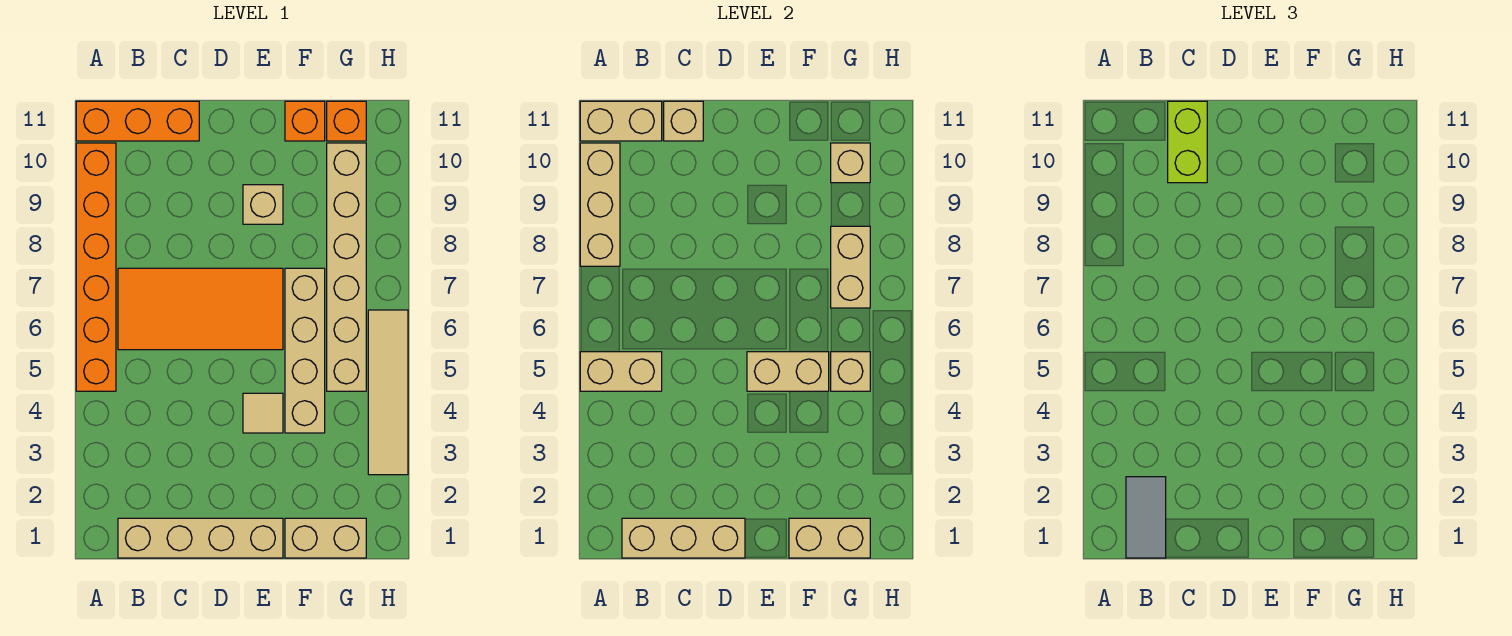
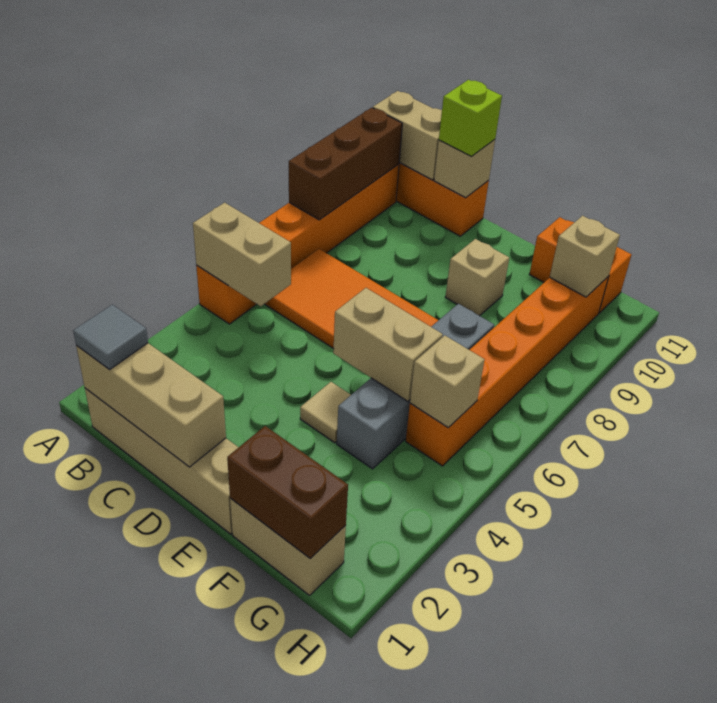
tan brick A8:A10 level 2 -> brown brick A8:A10 level 2
grey tile B1:B2 level 3 -> grey tile B1 level 3
lime brick C10:C11 level 3 -> lime brick C11 level 3
tan brick F1:G1 level 2 -> brown brick F1:G1 level 2
tan brick F4:F7 level 1 -> grey brick F4:F7 level 1
tan brick G5:G10 level 1 -> orange brick G5:G10 level 1
tan brick G7:G8 level 2 -> none
tan tile H3:H6 level 1 -> none

